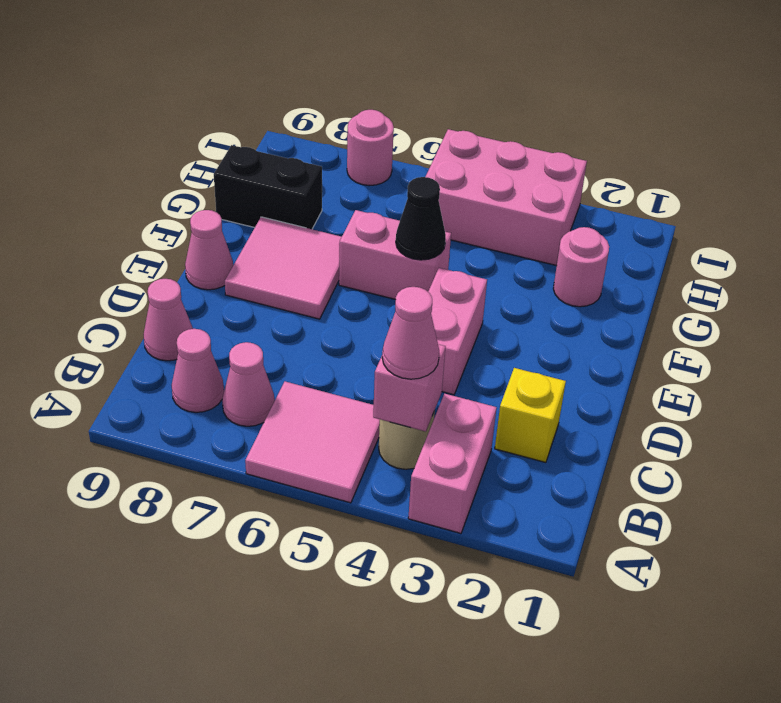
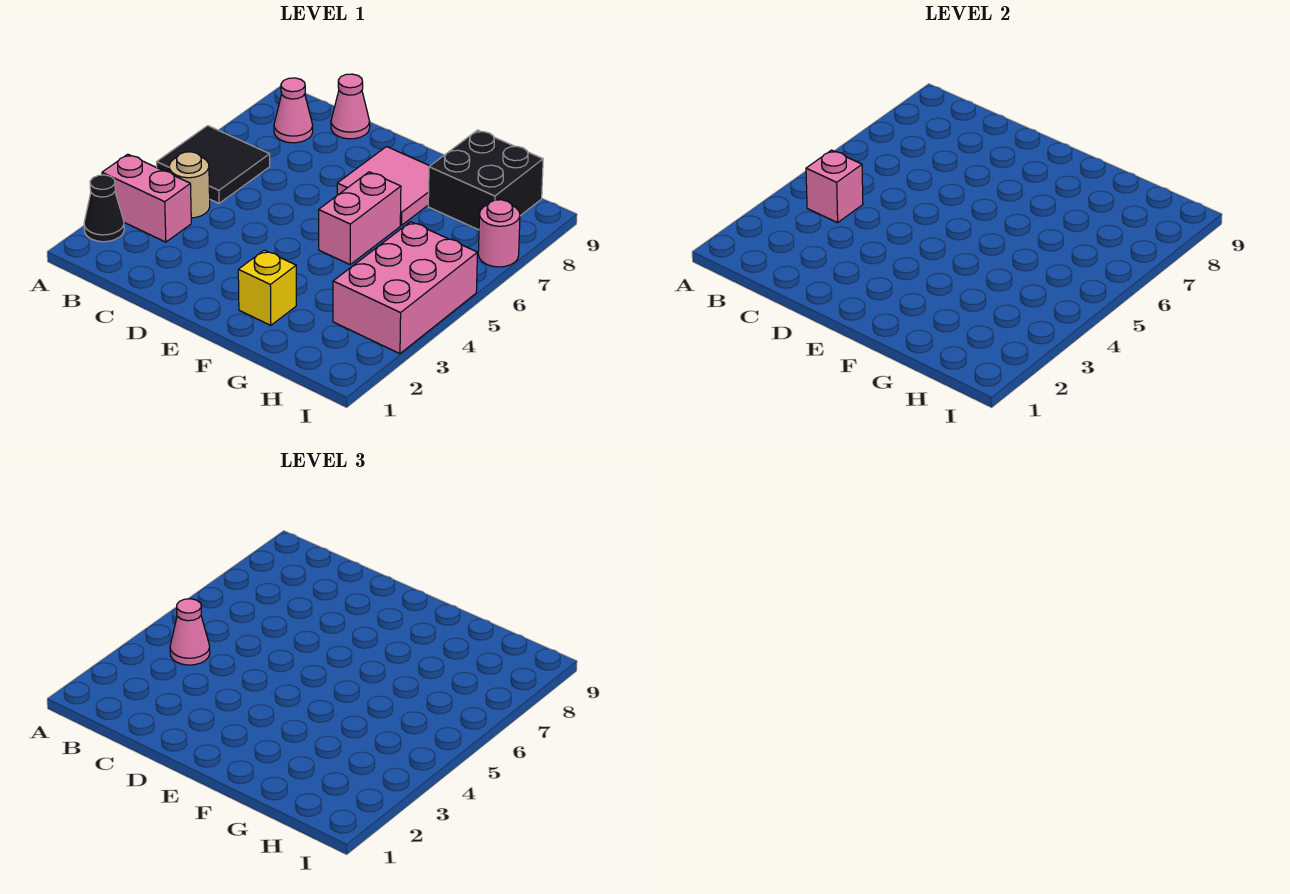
pink tile A5:B6 level 1 -> black tile A5:B6 level 1
pink cone B7 level 1 -> none
yellow brick C2 level 1 -> yellow brick F2 level 1
pink brick D4:E4 level 1 -> none
pink cone E9 level 1 -> none
black cone F5 level 2 -> black cone A2 level 1
pink round brick G2 level 1 -> none
black brick G8:G9 level 1 -> black brick G8:H9 level 1

